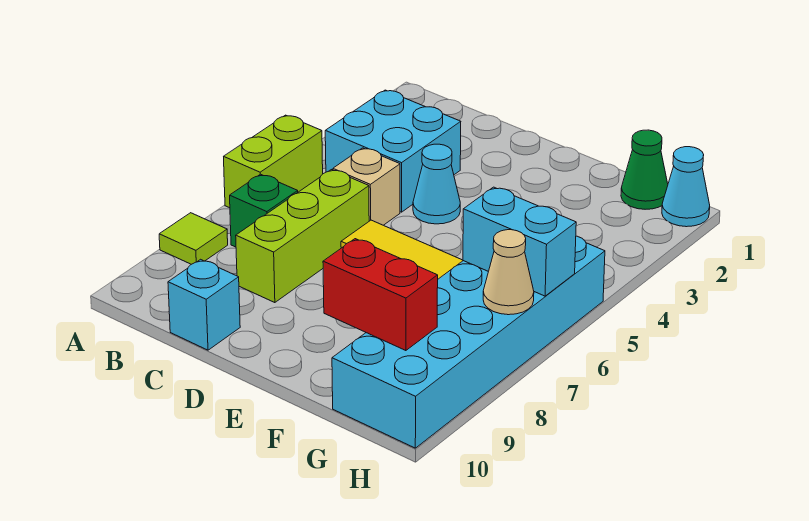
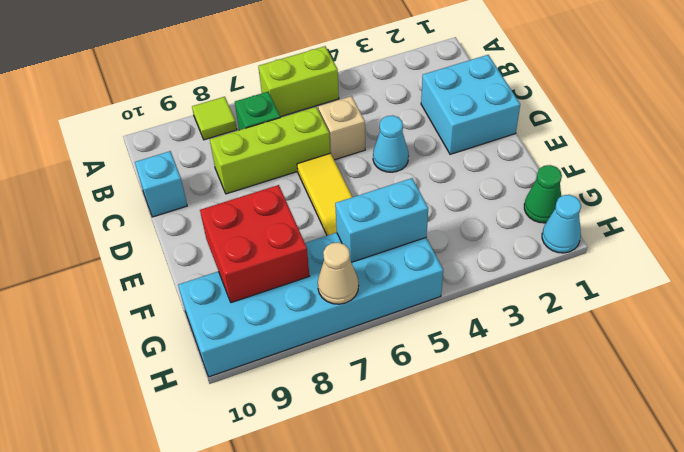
cyan brick B3:C4 level 1 -> cyan brick C1:D2 level 1
red brick F9:G9 level 2 -> red brick F8:G9 level 2
cyan brick G6:H6 level 2 -> cyan brick G5:G6 level 2

